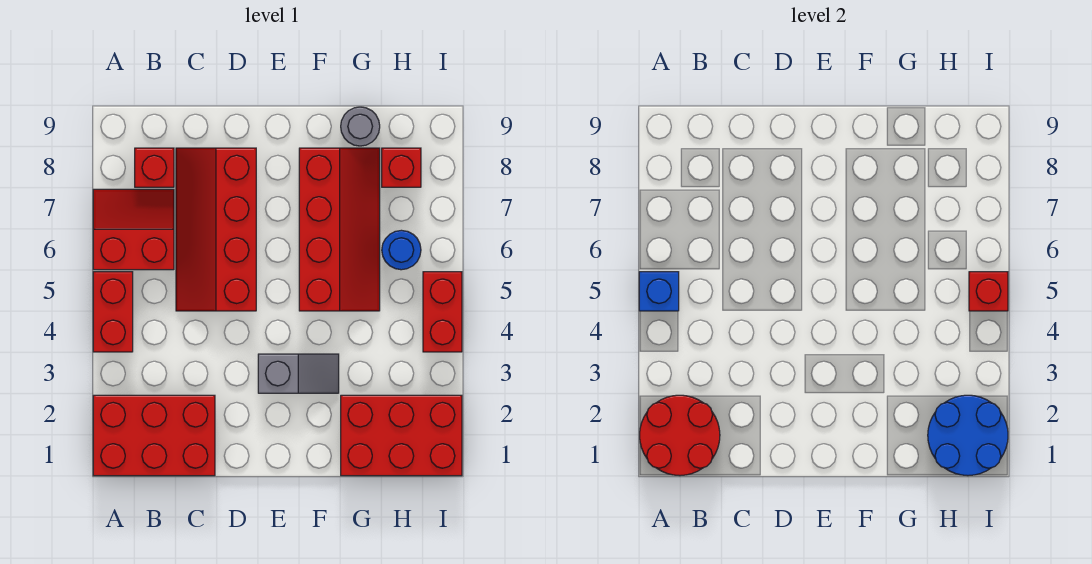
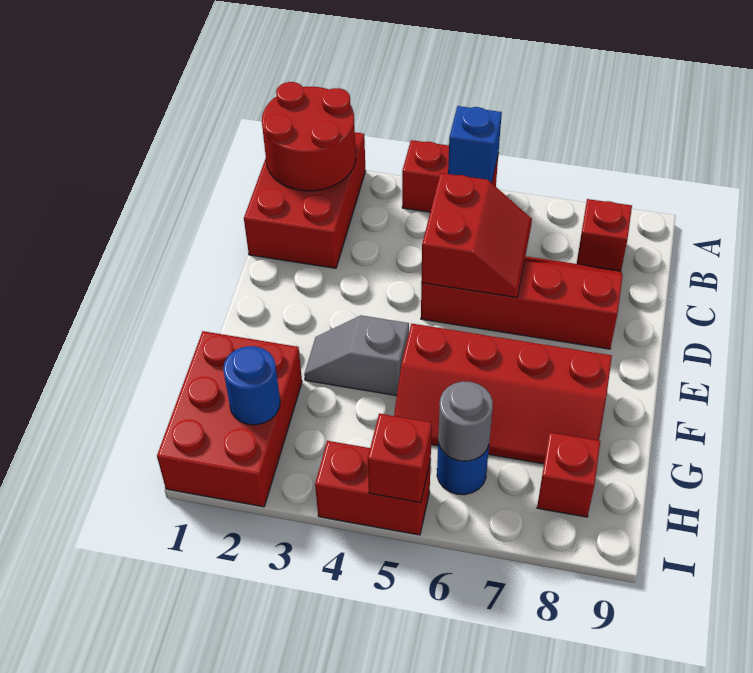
red slope A6:B7 level 1 top 6 -> red slope C5:D6 level 2 top 5
grey slope E3:F3 level 1 top E -> grey slope F3:F4 level 1 top 4
grey round brick G9 level 1 -> grey round brick H6 level 2
blue round brick H1:I2 level 2 -> blue round brick H2 level 2

